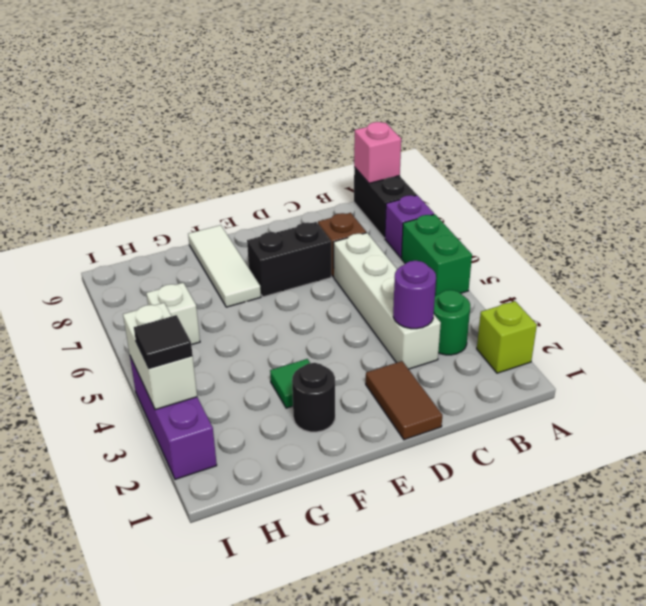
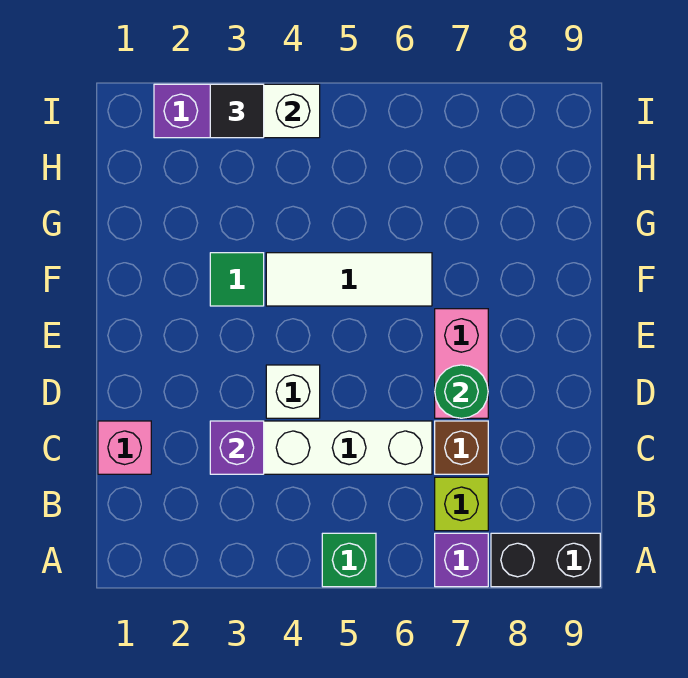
lime brick A2 level 1 -> lime brick B7 level 1
green brick A5:A6 level 1 -> green brick A5 level 1
pink brick A9 level 2 -> pink brick C1 level 1
green round brick B3 level 1 -> green round brick D7 level 2
purple round brick C3 level 2 -> purple brick C3 level 2
brown tile D1:D2 level 1 -> none
black brick D7:E7 level 1 -> pink brick D7:E7 level 1
black round brick F2 level 1 -> none
white tile F7:F9 level 1 -> white tile F4:F6 level 1
white brick H6 level 1 -> white brick D4 level 1

